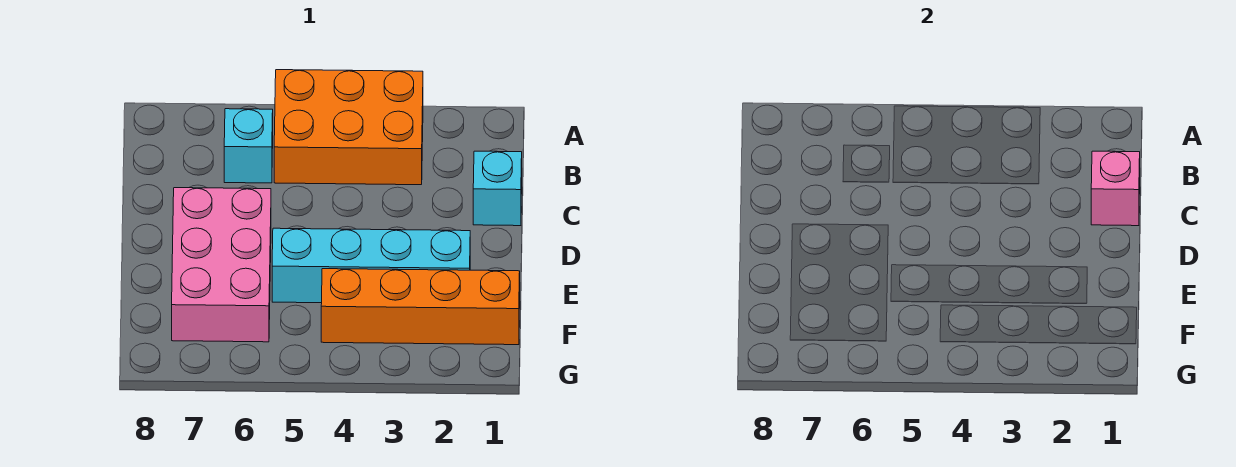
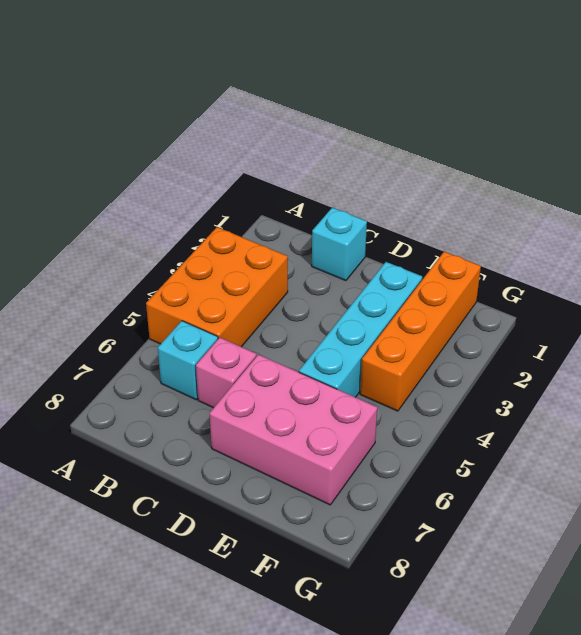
pink brick C1 level 2 -> pink brick C6 level 1

